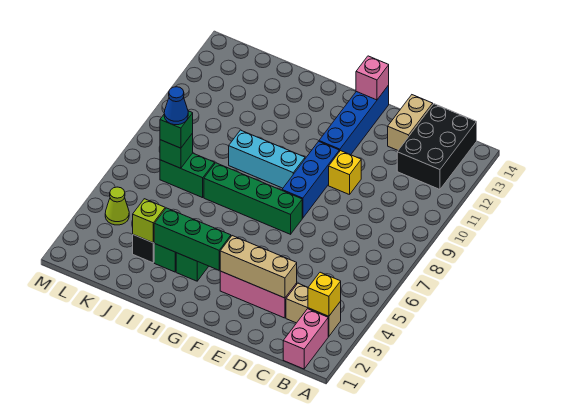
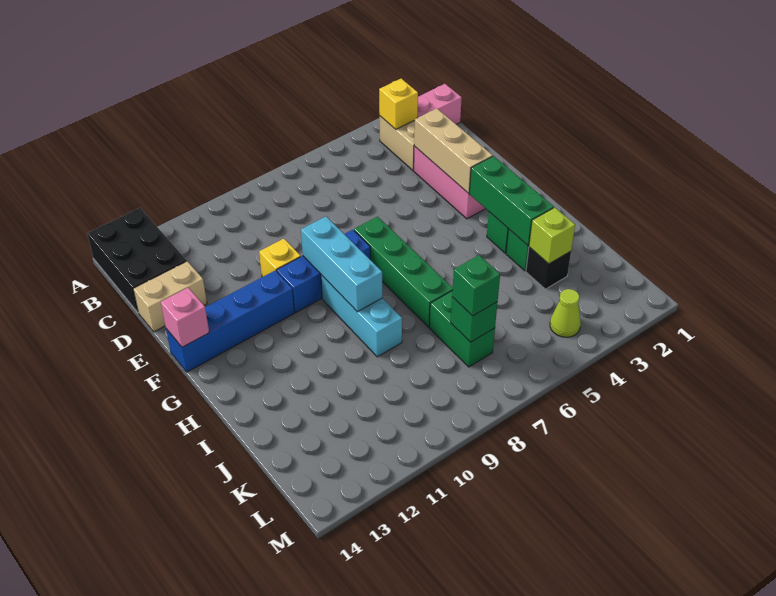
black brick B12:C14 level 1 -> black brick A13:C14 level 1
none -> cyan brick F9:H9 level 2
blue cone K7 level 4 -> none

